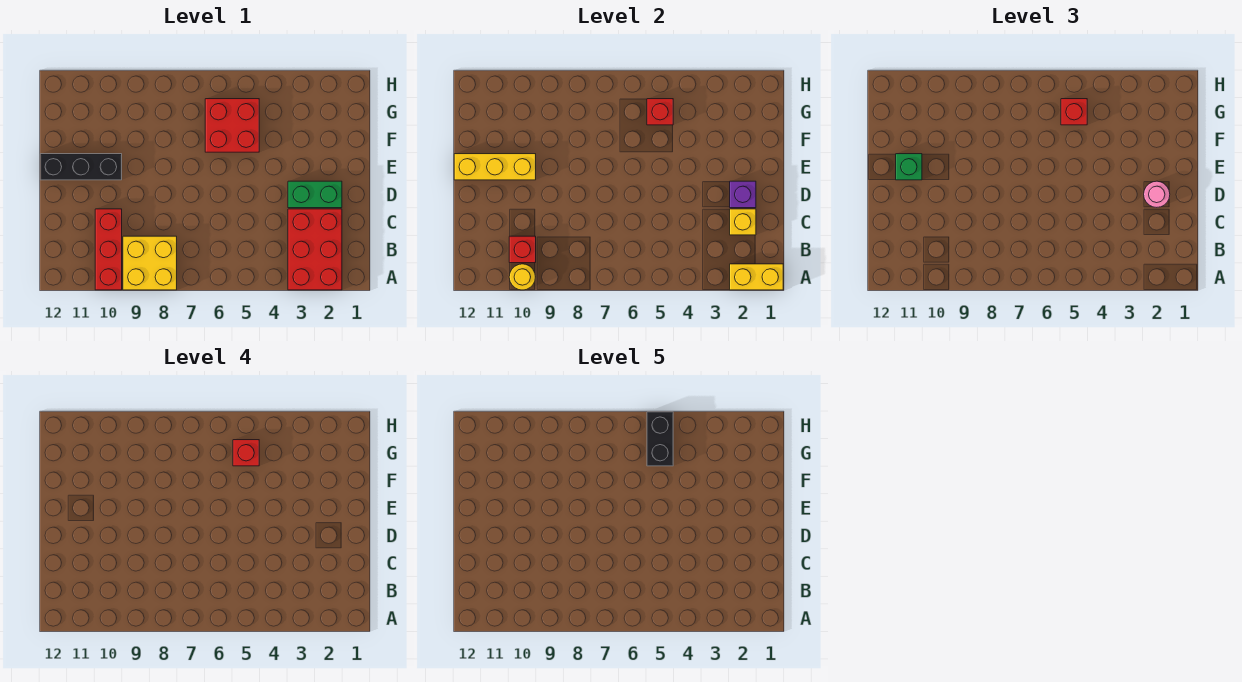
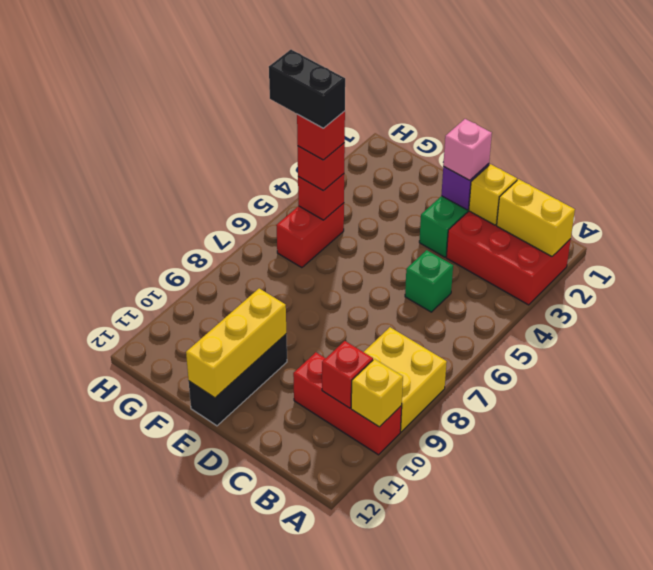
yellow brick A1:A2 level 2 -> yellow brick A2:B2 level 2
yellow round brick A10 level 2 -> yellow brick A10 level 2
pink round brick D2 level 3 -> pink brick D2 level 3
green brick E11 level 3 -> green brick C5 level 1
red brick F5:G6 level 1 -> red brick G5:G6 level 1

